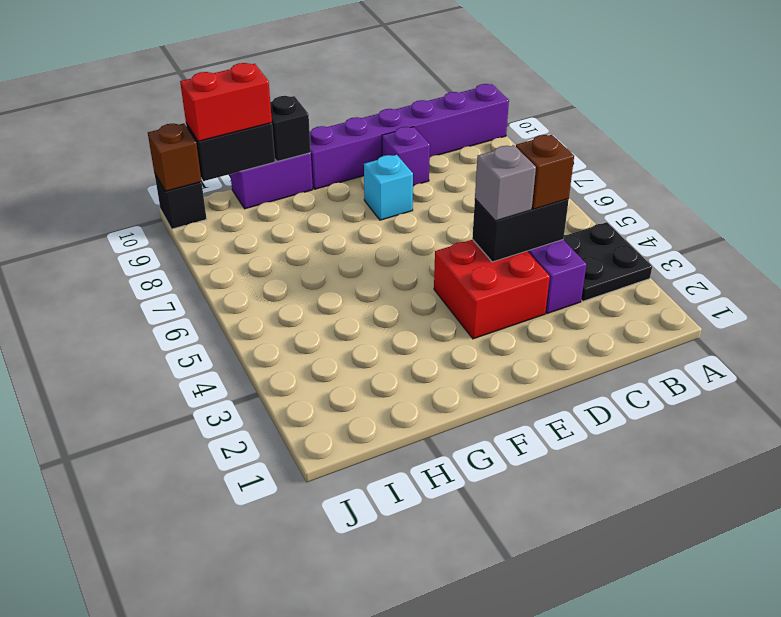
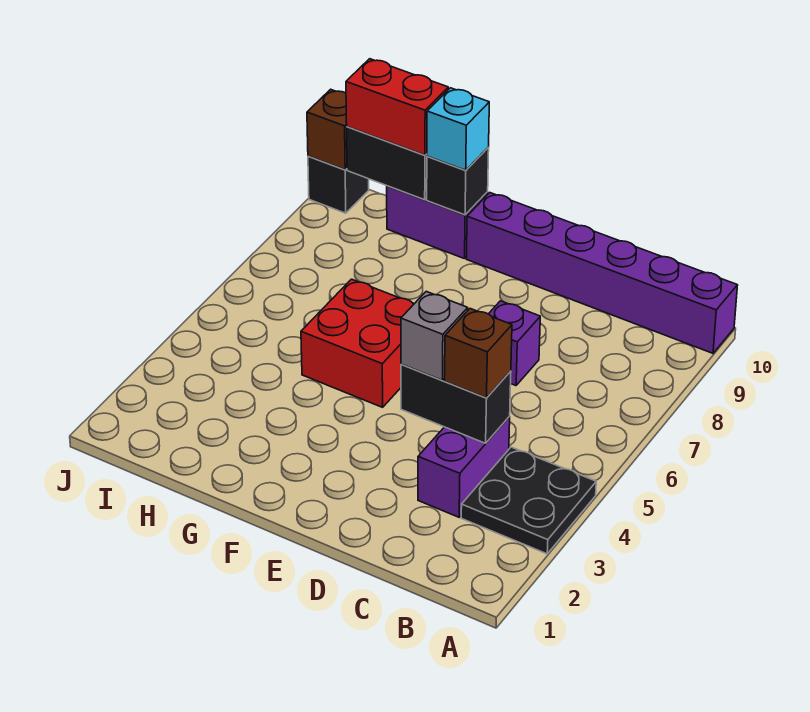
red brick D3:E4 level 1 -> red brick F5:G6 level 1
purple brick D9 level 1 -> purple brick D7 level 1
cyan brick E8 level 1 -> cyan brick G10 level 3

